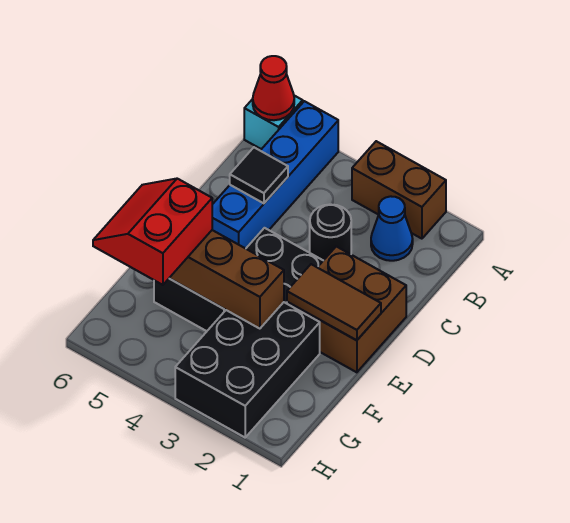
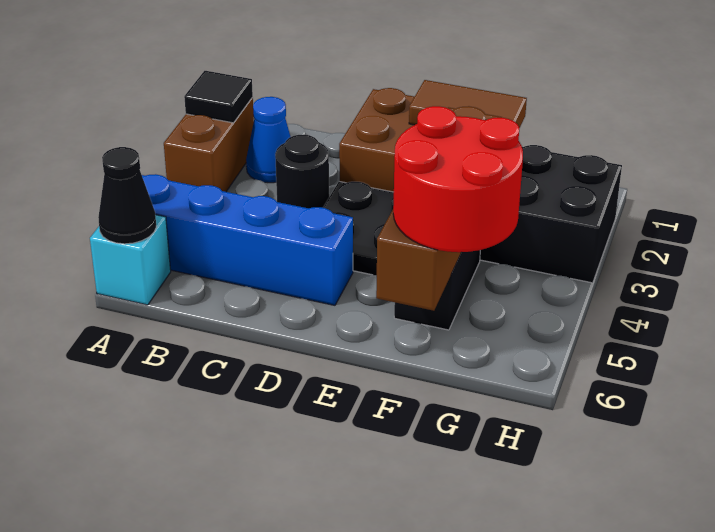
red cone A6 level 2 -> black cone A6 level 2
black tile C5 level 2 -> black tile A2 level 2
brown tile E1:E2 level 2 -> brown tile E1:F1 level 2
red slope F5:G6 level 3 top 5 -> red round brick F5:G6 level 3

